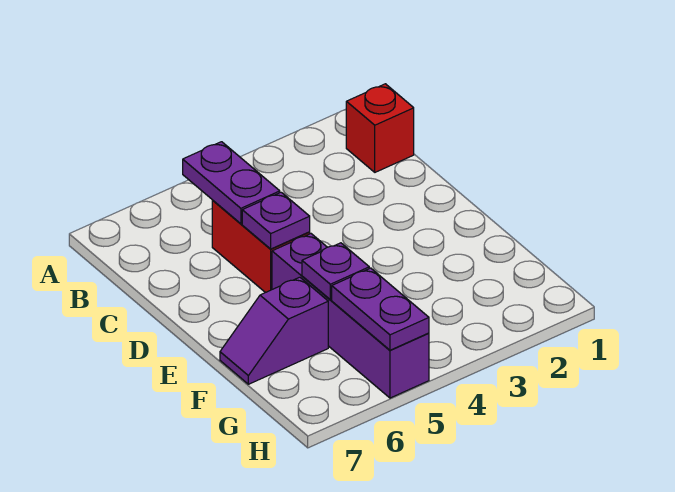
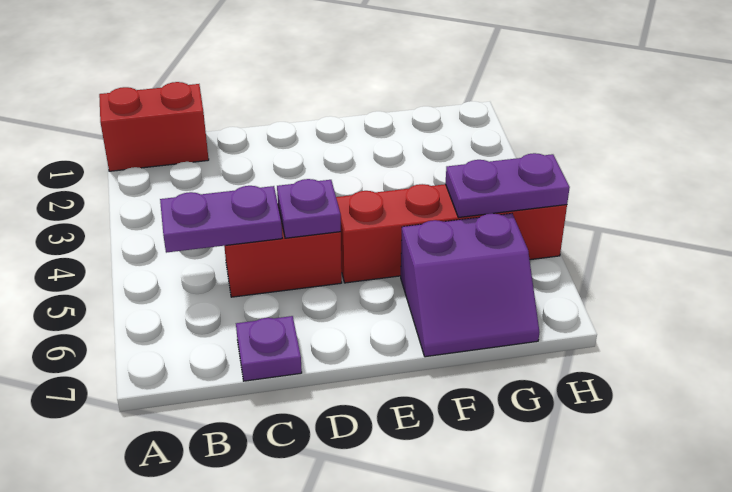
red brick B1 level 1 -> red brick A1:B1 level 1
purple brick E5:H5 level 1 -> red brick E5:H5 level 1
purple plate F5 level 2 -> purple plate C7 level 1
purple slope F6:F7 level 1 top 6 -> purple slope F6:G7 level 1 top 6

